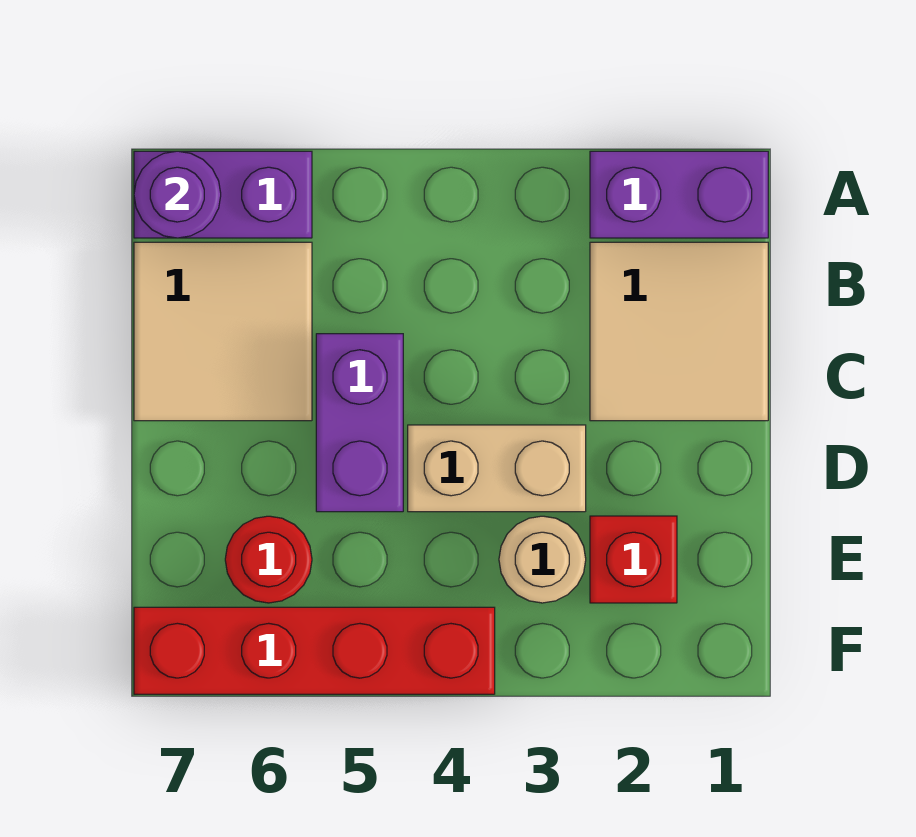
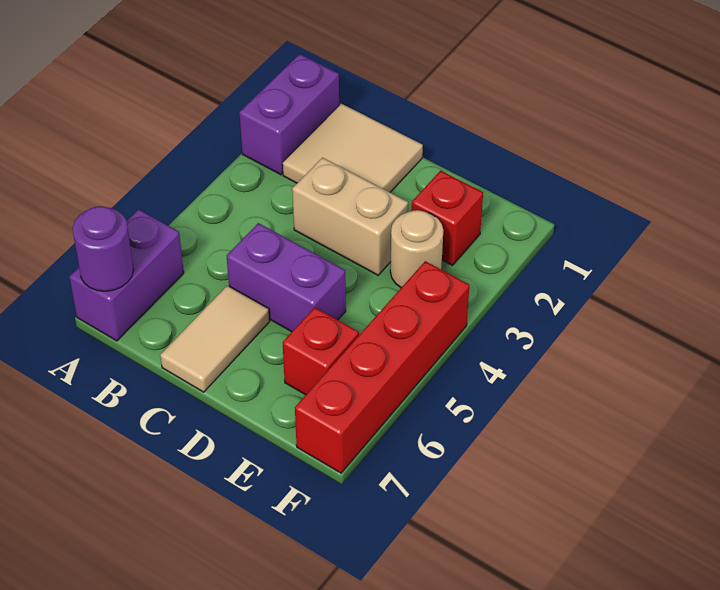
tan tile B6:C7 level 1 -> tan tile C6:C7 level 1
tan brick D3:D4 level 1 -> tan brick C3:D3 level 1
red round brick E6 level 1 -> red brick E6 level 1

